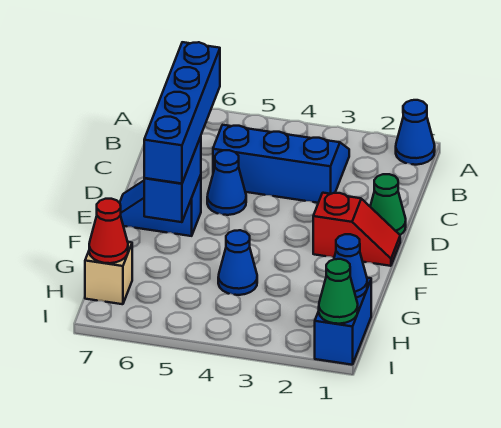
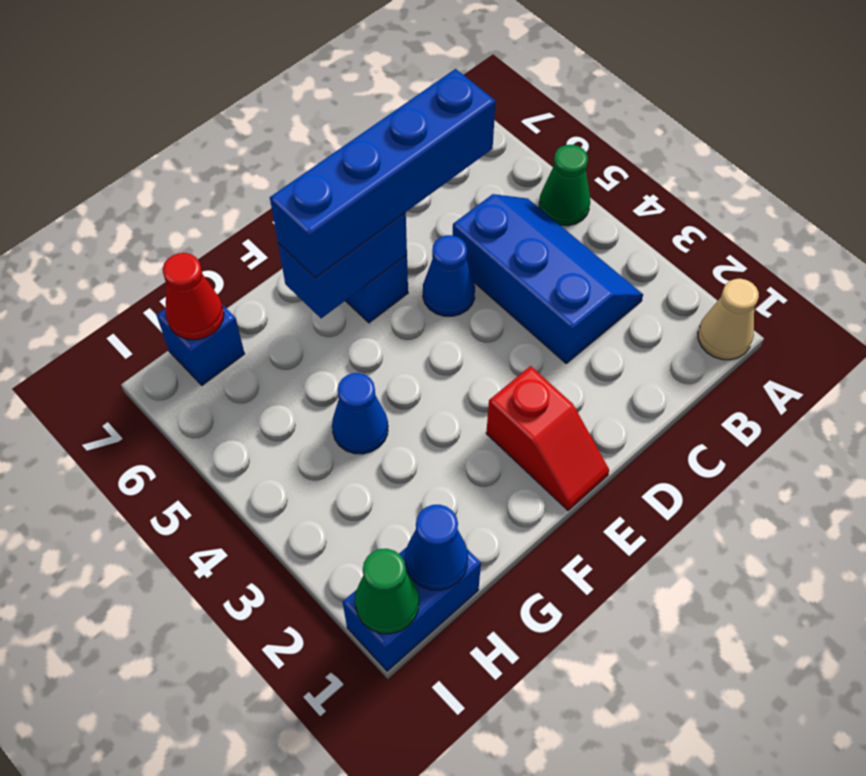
blue cone A1 level 1 -> tan cone A1 level 1
green cone D1 level 1 -> green cone A5 level 1
tan brick H7 level 1 -> blue brick H7 level 1

